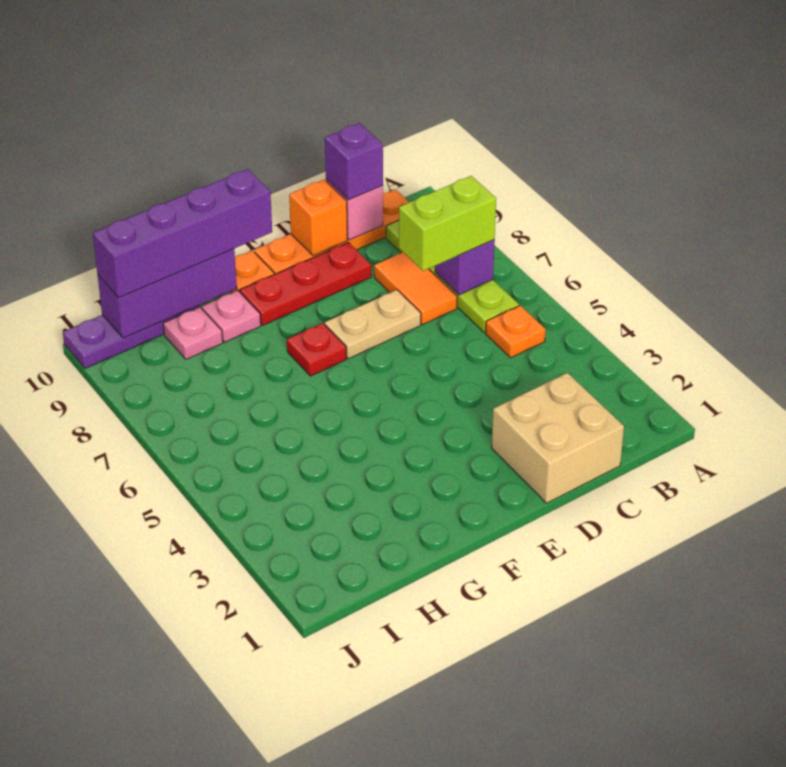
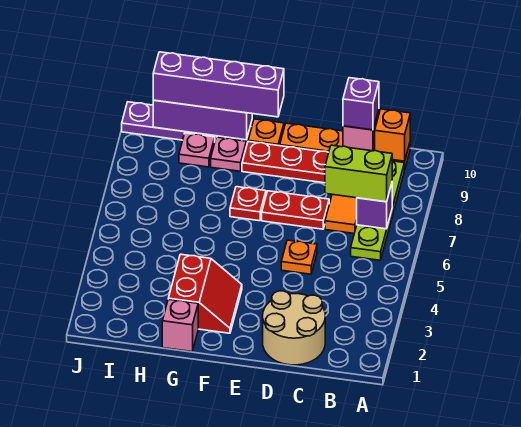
orange plate B5 level 1 -> orange plate D5 level 1
tan brick C1:D2 level 1 -> tan round brick C1:D2 level 1
tan plate D7:E7 level 1 -> red plate D7:E7 level 1
orange brick D10 level 2 -> orange brick B10 level 2
none -> red slope F2:G3 level 1 top G
none -> pink brick G1 level 1

